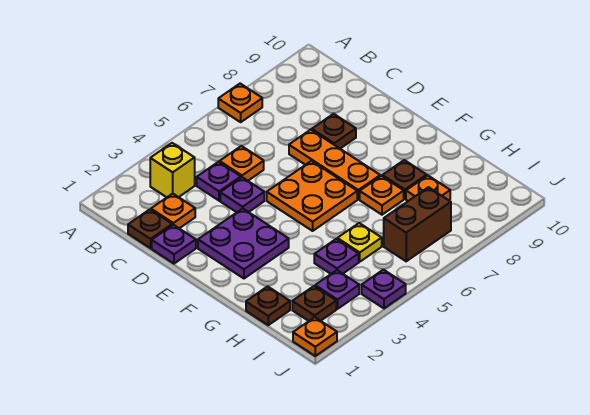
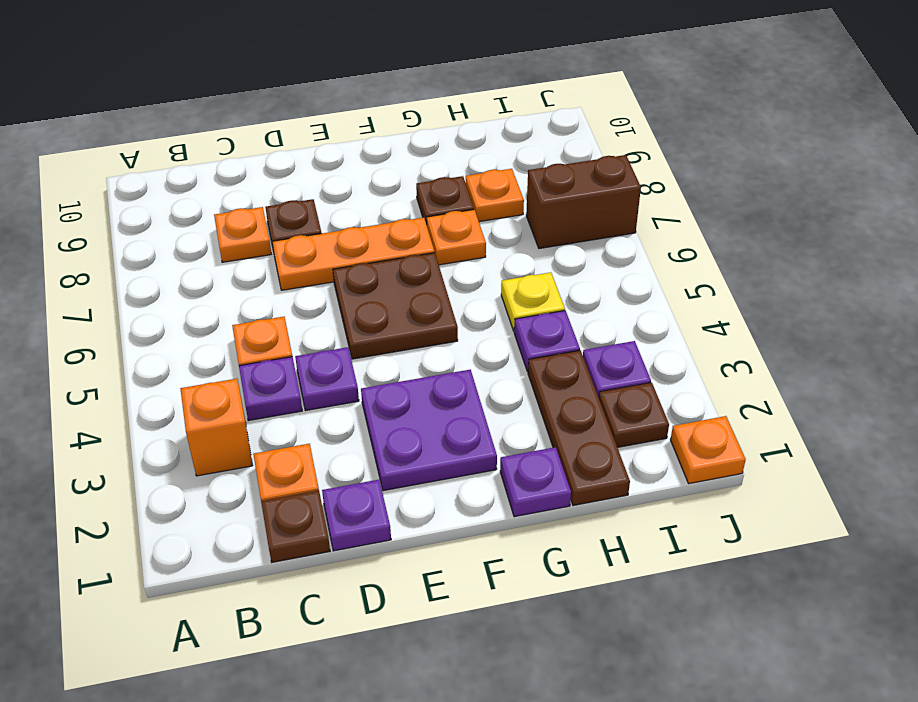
orange plate A7 level 1 -> orange plate C8 level 1
yellow brick B3 level 1 -> orange brick B3 level 1
orange plate E5:F6 level 1 -> brown plate E5:F6 level 1
brown plate H1 level 1 -> brown plate H1:H3 level 1
brown brick I6:I7 level 1 -> brown brick I7:J7 level 1
purple plate J4 level 1 -> purple plate G1 level 1

